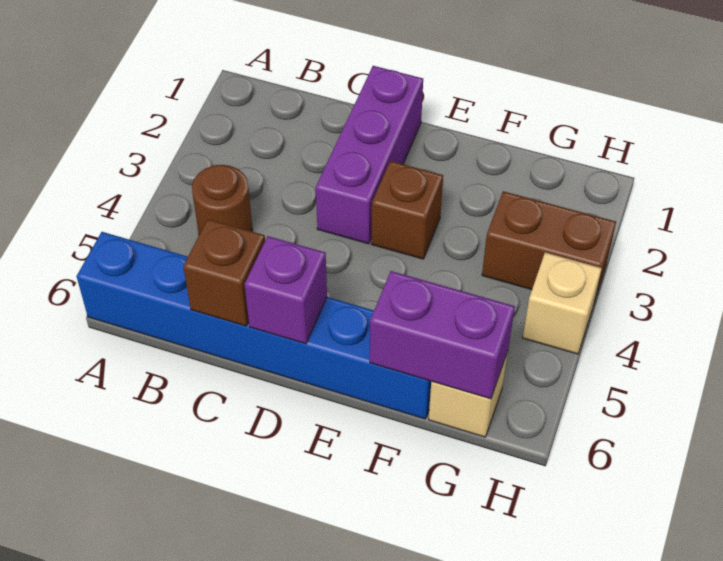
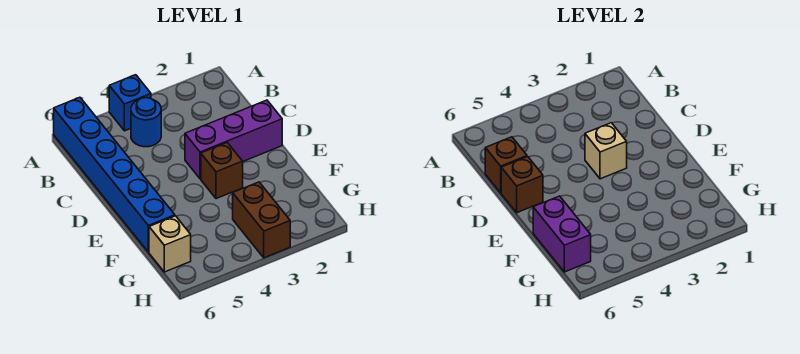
none -> blue brick A4 level 1
brown round brick B4 level 1 -> blue round brick B4 level 1
purple brick D6 level 2 -> brown brick D6 level 2
tan brick H4 level 1 -> tan brick D3 level 2

